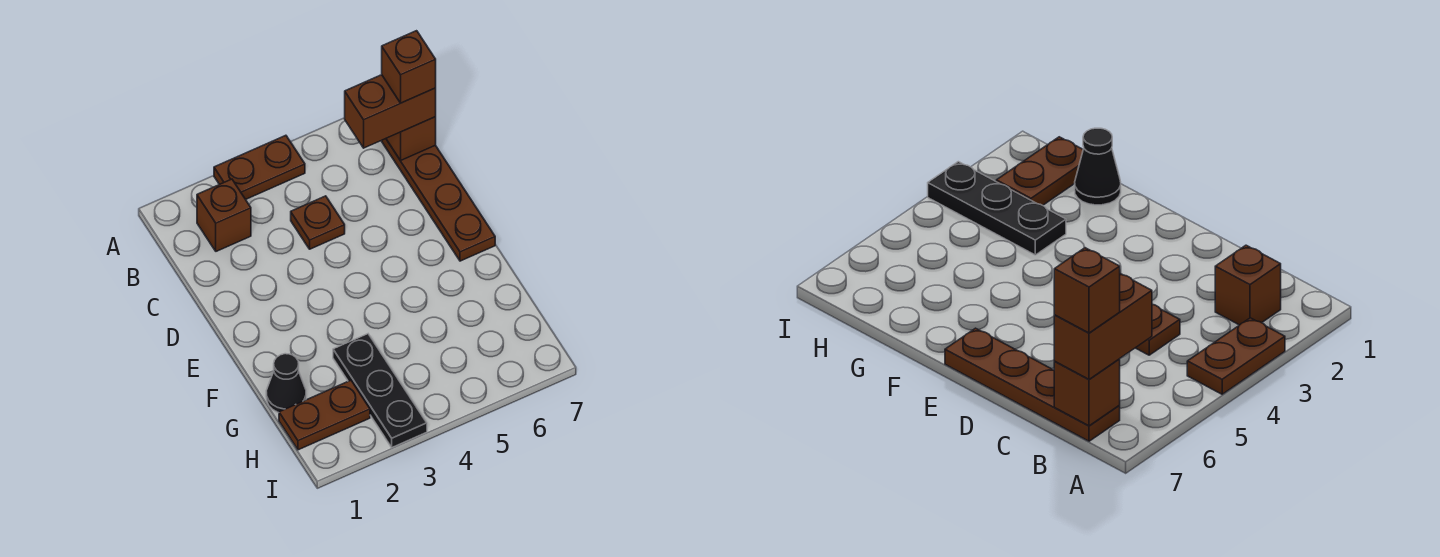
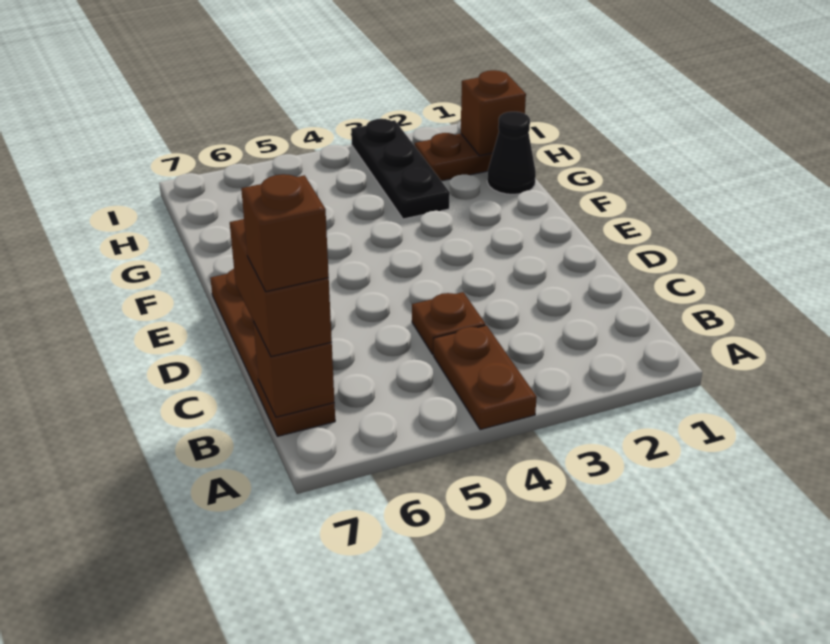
brown plate A3:A4 level 1 -> brown plate A4:B4 level 1
brown brick B2 level 1 -> brown brick H1 level 2
brown brick B6:B7 level 3 -> brown brick B7:C7 level 3

